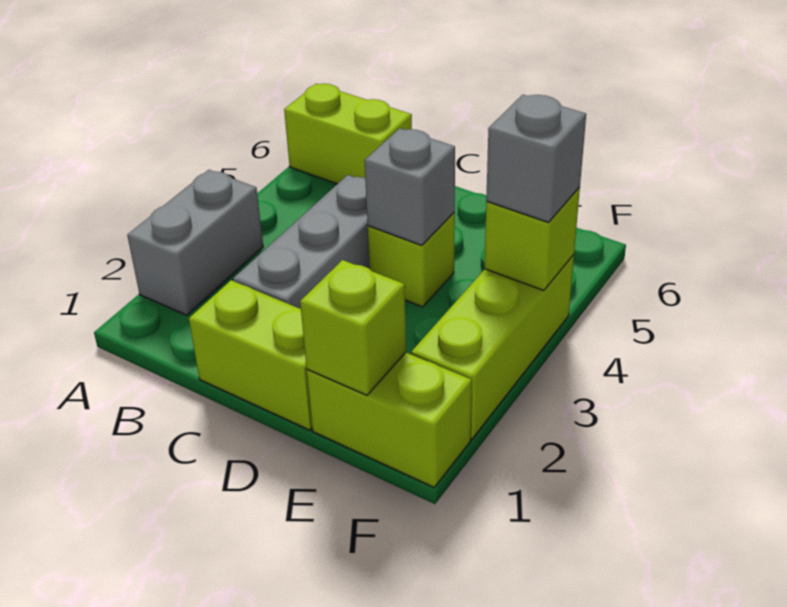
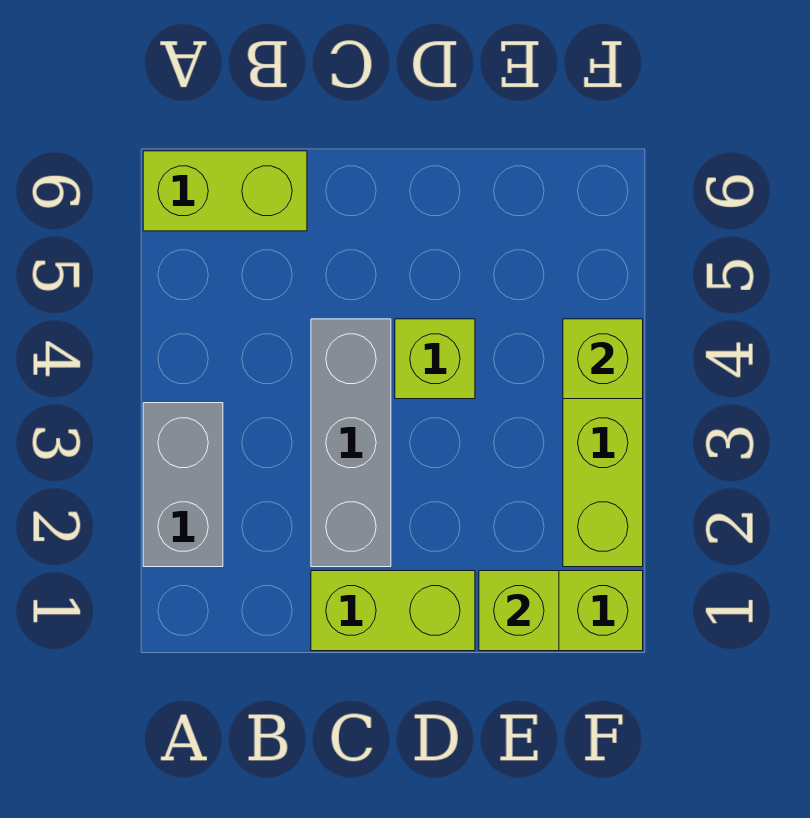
grey brick D4 level 2 -> none
grey brick F4 level 3 -> none

